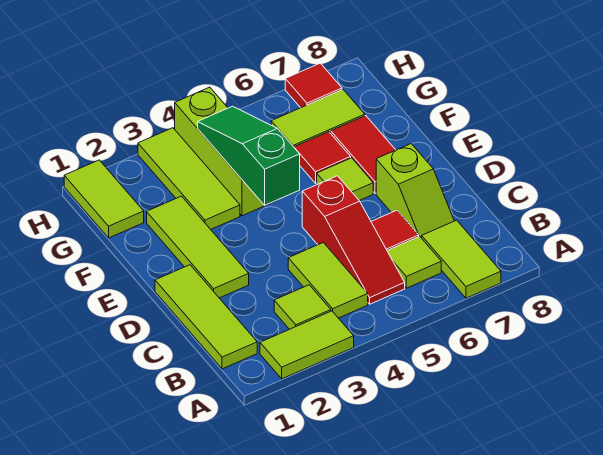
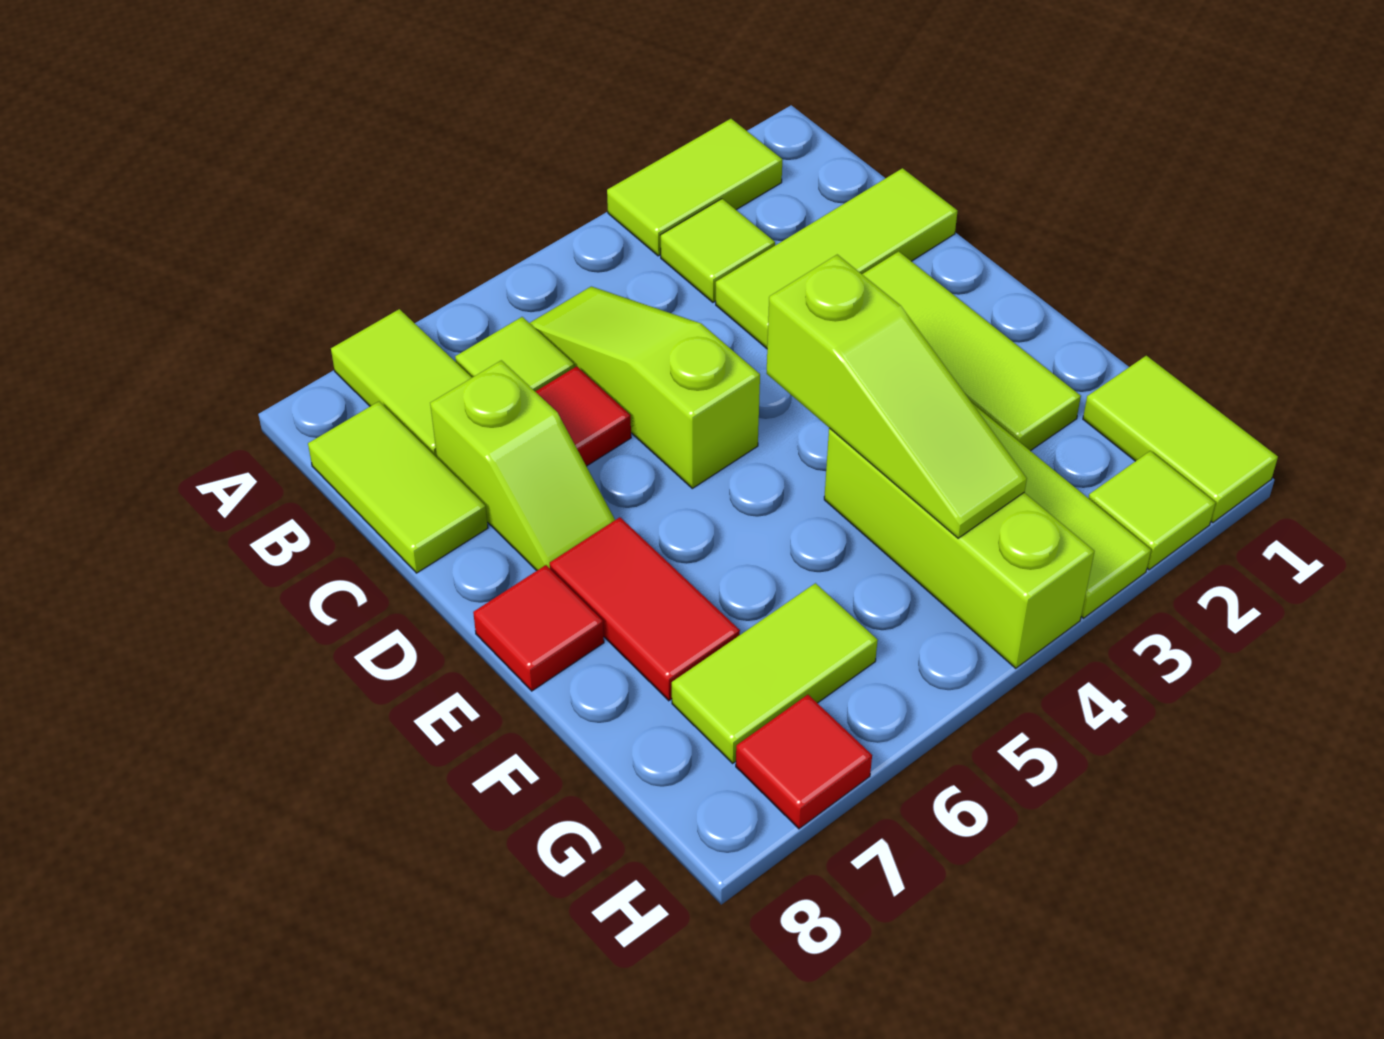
lime tile B1:D1 level 1 -> lime tile C1:C3 level 1
lime tile B4:C4 level 1 -> lime tile B8:C8 level 1
red slope B5:D5 level 1 top D -> lime slope B5:D5 level 1 top D
lime slope C7:D7 level 1 top D -> lime slope C7:D7 level 1 top C
green slope E4:G4 level 2 top E -> lime slope E4:G4 level 2 top E
lime tile E6 level 1 -> lime tile H2 level 1
red tile F6 level 1 -> red tile E8 level 1

